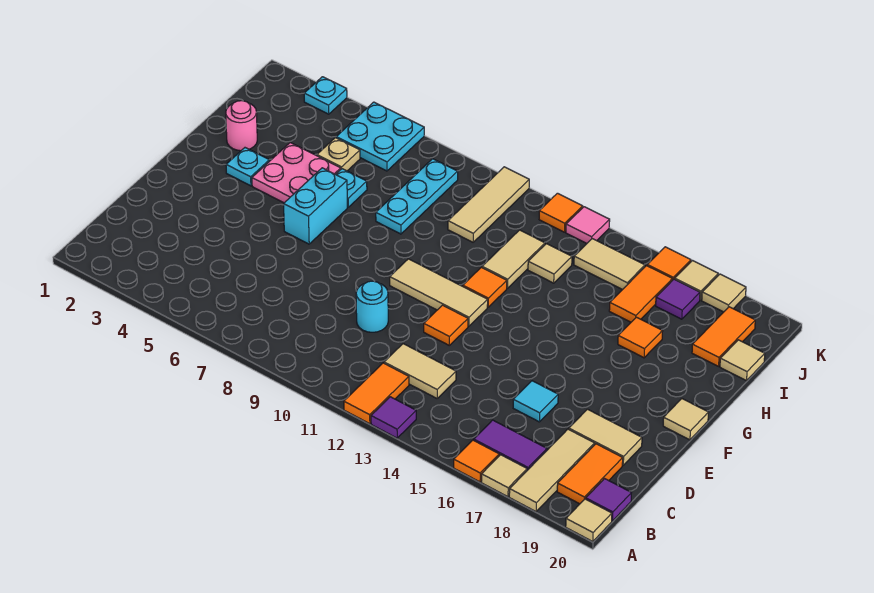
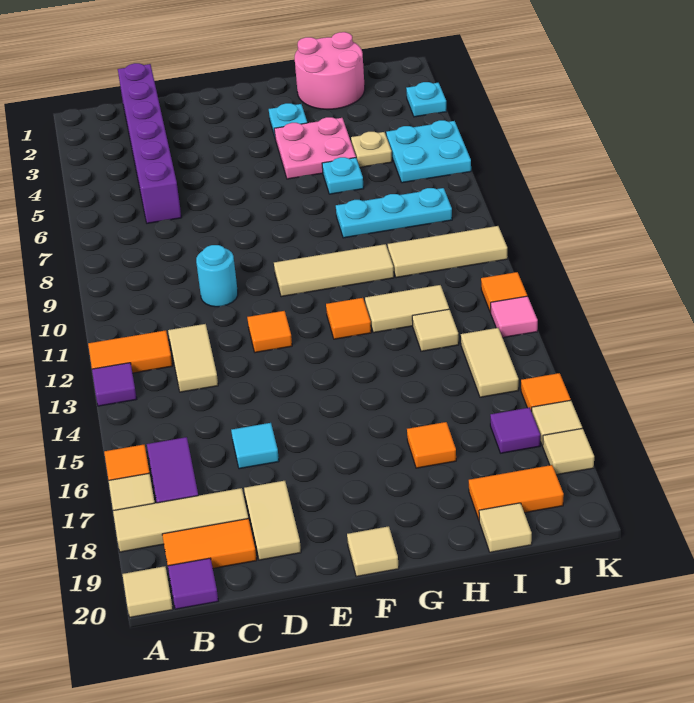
none -> purple brick C1:C6 level 1
cyan brick F6:G6 level 1 -> none
tan tile F10:F12 level 1 -> tan tile F10:H10 level 1
pink round brick H2 level 1 -> pink round brick H1:I2 level 1
orange tile I16:J16 level 1 -> none

